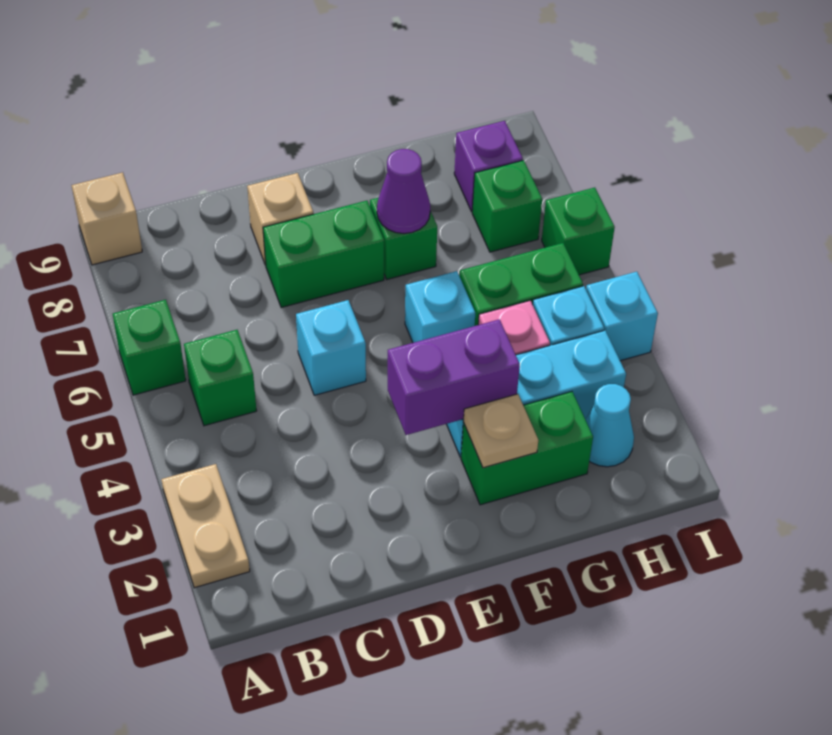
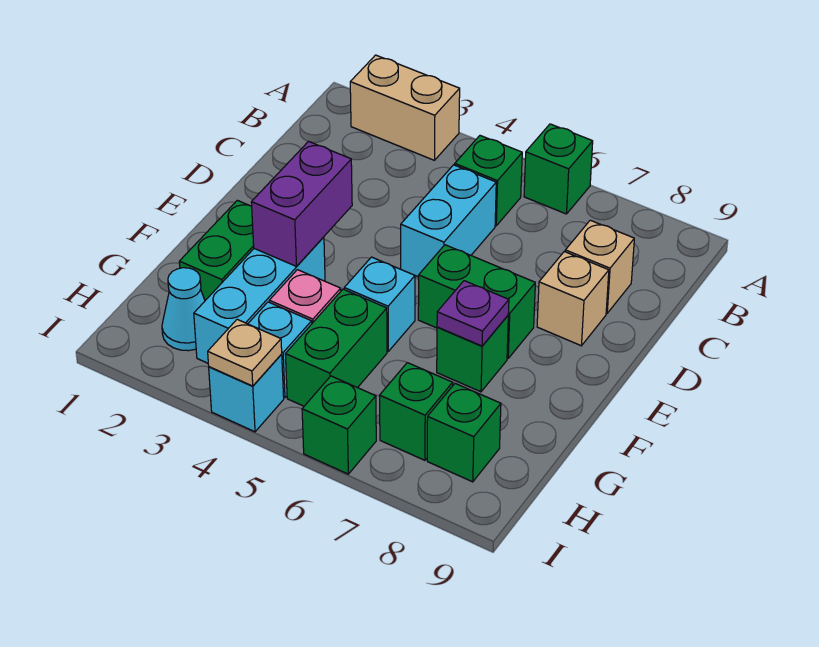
tan plate A2:A3 level 1 -> tan brick A2:A3 level 1
tan brick A9 level 1 -> tan brick C8 level 1
cyan brick D5 level 1 -> cyan brick C5:D5 level 1
green brick D7:E7 level 1 -> green brick E6:E7 level 1
tan plate F2 level 2 -> tan plate I4 level 2
purple cone F7 level 2 -> purple plate F7 level 2
purple brick H8 level 1 -> green brick H8 level 1

